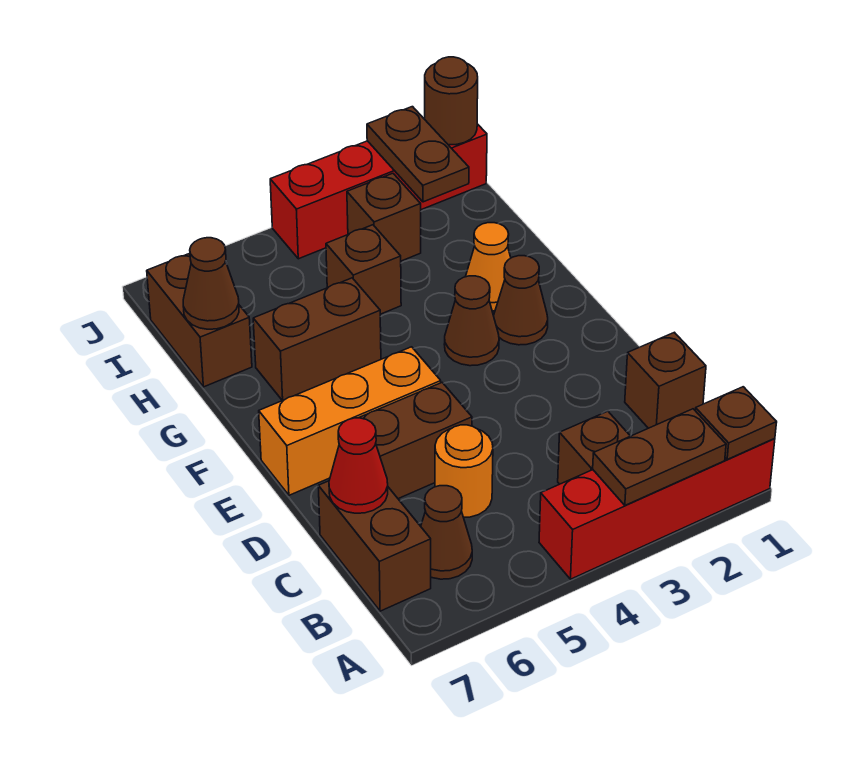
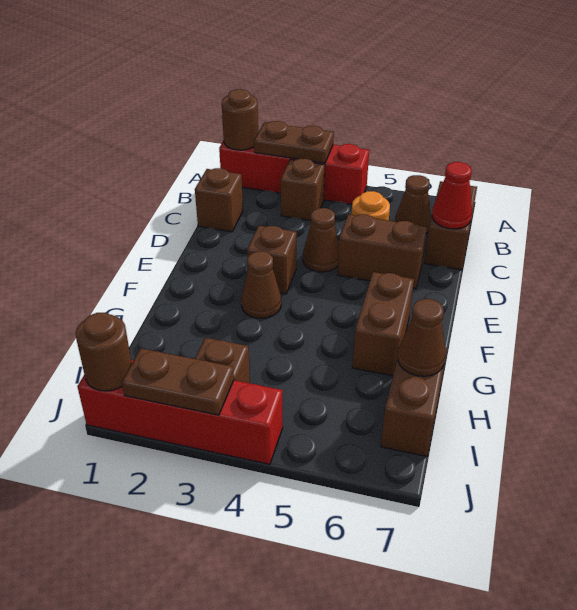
brown plate A1 level 2 -> brown round brick A1 level 2
orange brick E5:E7 level 1 -> none
brown cone F2 level 1 -> brown cone D4 level 1
orange cone G2 level 1 -> none
brown brick G5:G6 level 1 -> brown brick F6:G6 level 1
brown brick H4 level 1 -> brown brick E3 level 1
brown plate I2:J2 level 2 -> brown plate J2:J3 level 2

